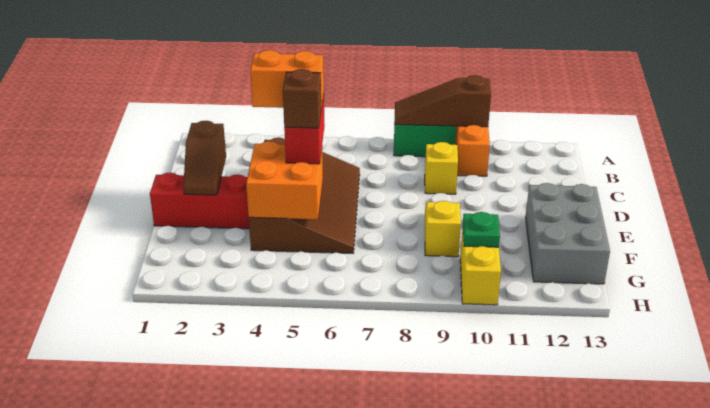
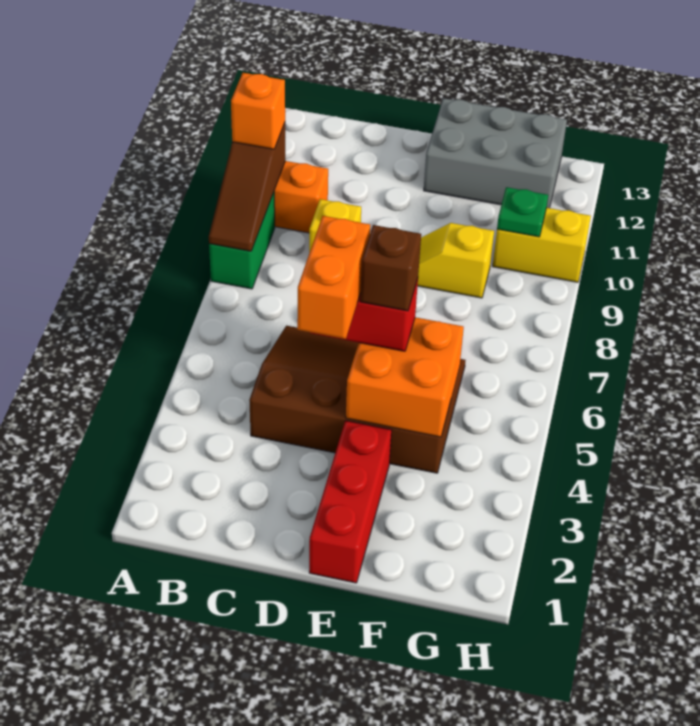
none -> orange brick A10 level 3
brown slope D2:E2 level 2 top D -> none

